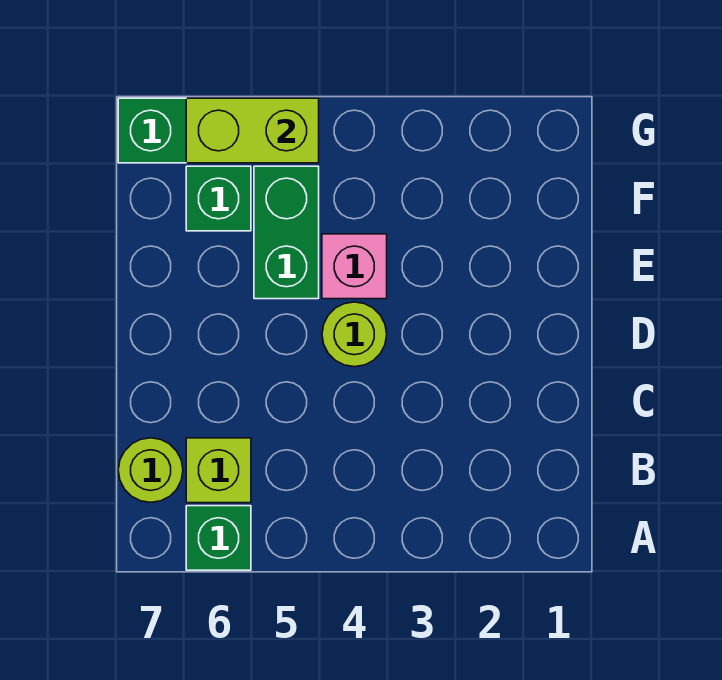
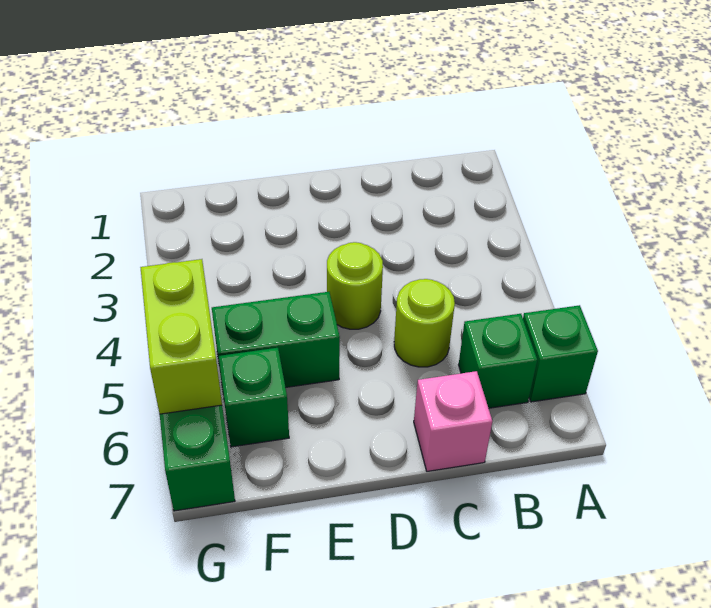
lime brick B6 level 1 -> green brick B6 level 1
lime round brick B7 level 1 -> lime round brick C5 level 1
pink brick E4 level 1 -> pink brick C7 level 1

